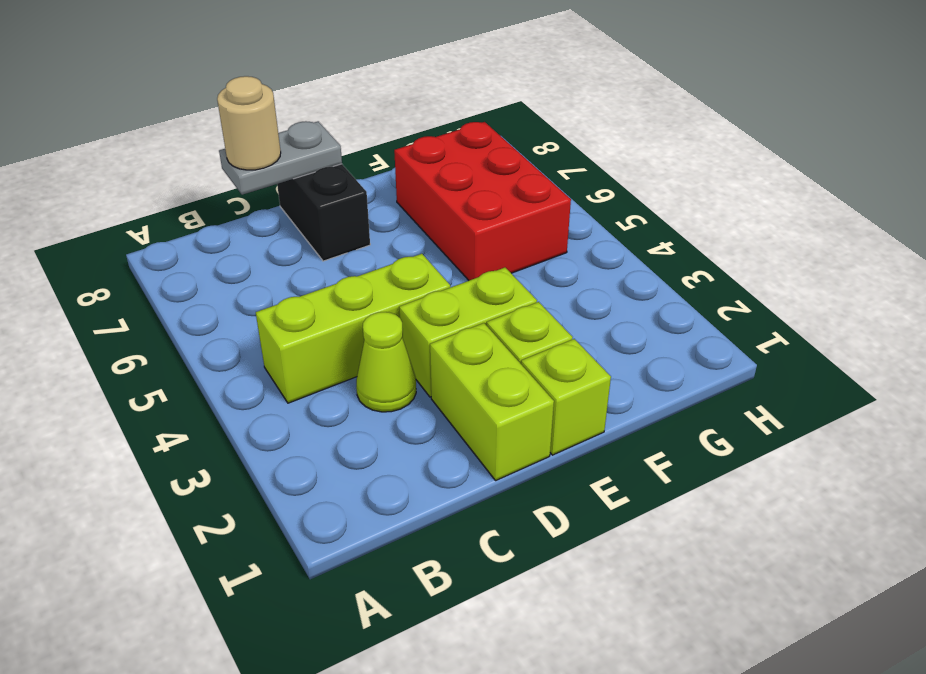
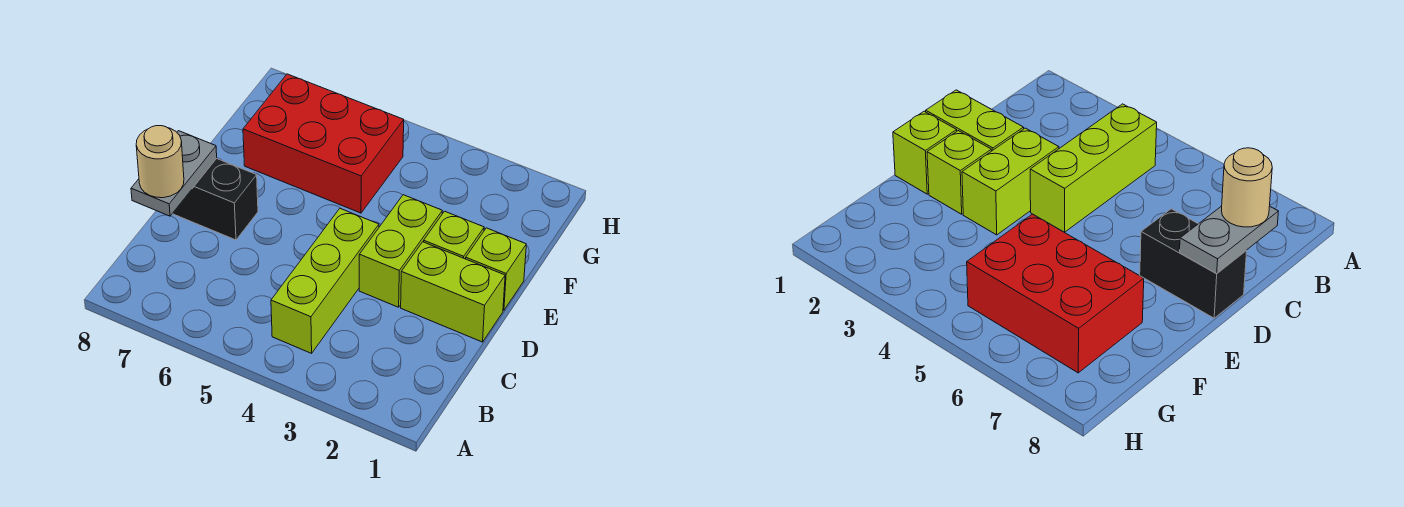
lime cone C3 level 1 -> none

